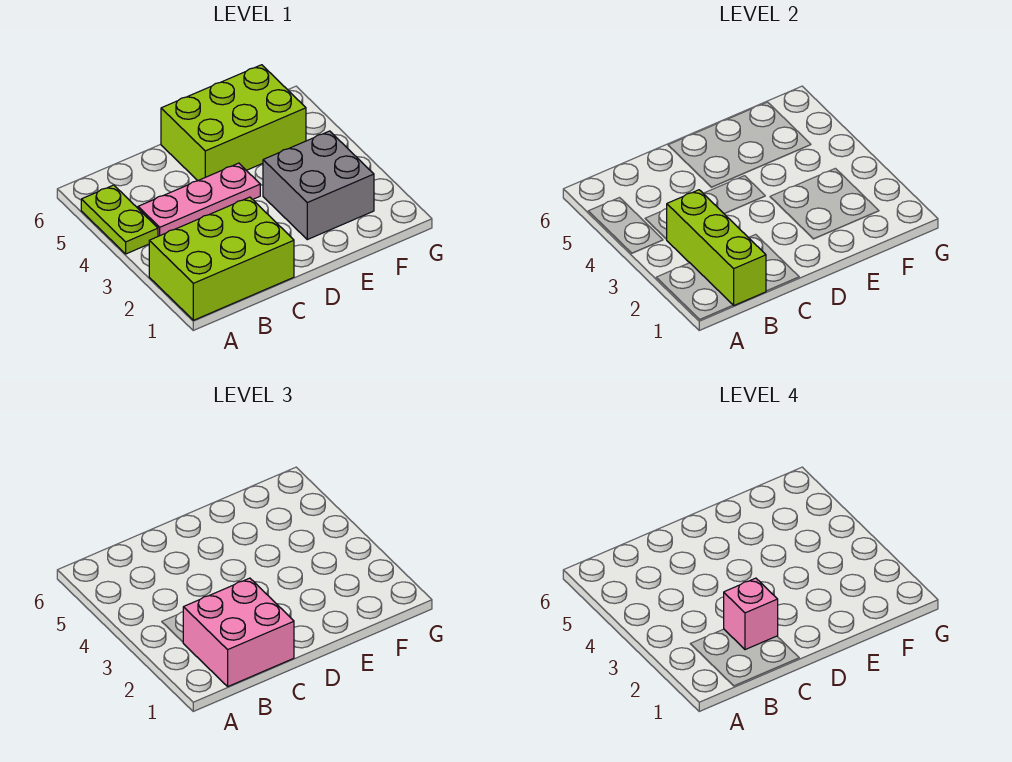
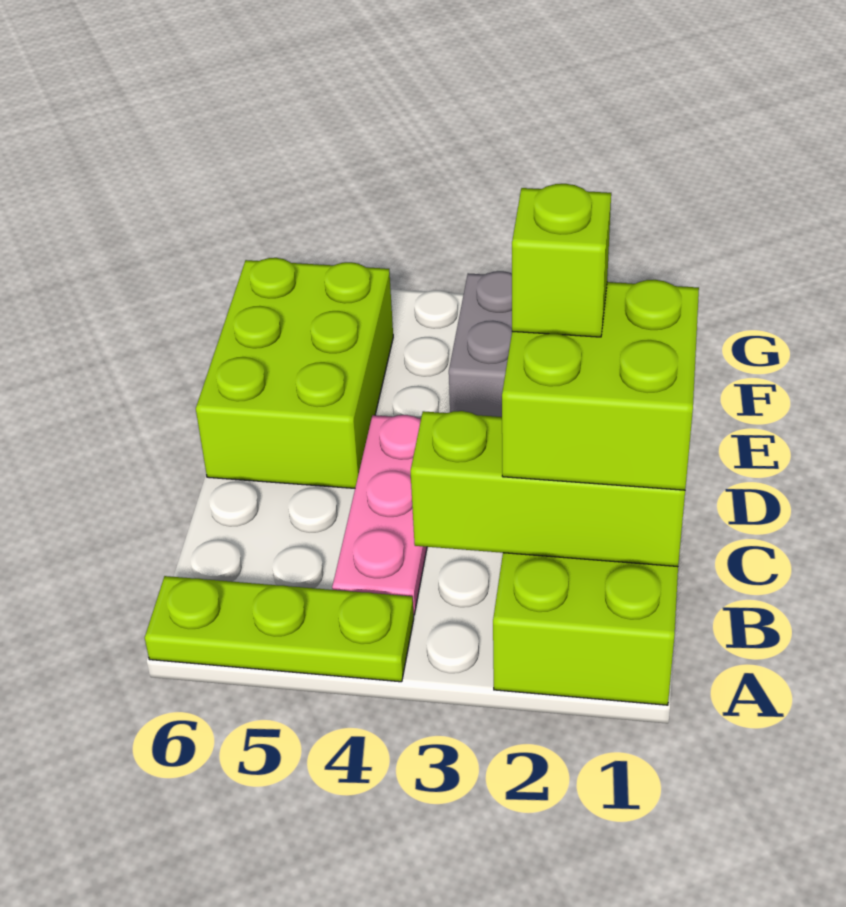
lime plate A4:A5 level 1 -> lime plate A4:A6 level 1
pink brick B1:C2 level 3 -> lime brick B1:C2 level 3
pink brick C2 level 4 -> lime brick C2 level 4

